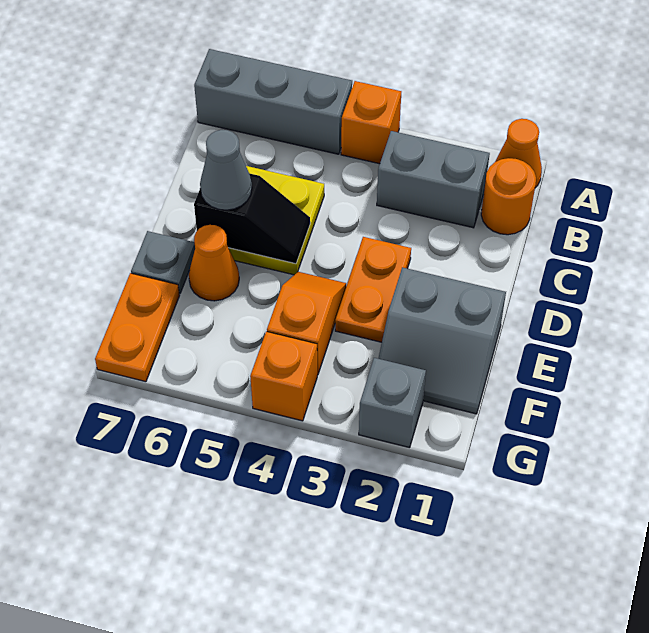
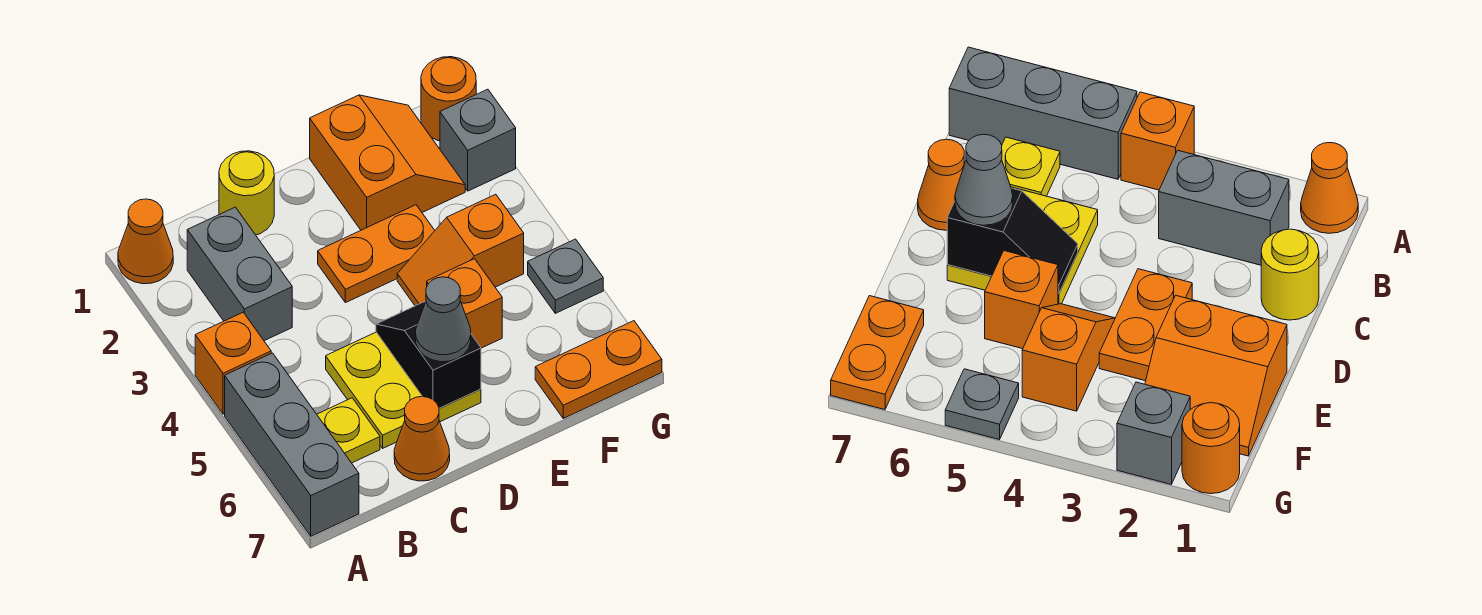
orange round brick B1 level 1 -> orange round brick G1 level 1
none -> yellow plate B6 level 1
none -> yellow round brick C1 level 1
grey slope E1:F2 level 1 top E -> orange slope E1:F2 level 1 top E
orange cone E6 level 1 -> orange cone C7 level 1
grey plate E7 level 1 -> grey plate G5 level 1
orange brick G4 level 1 -> orange brick E5 level 1

